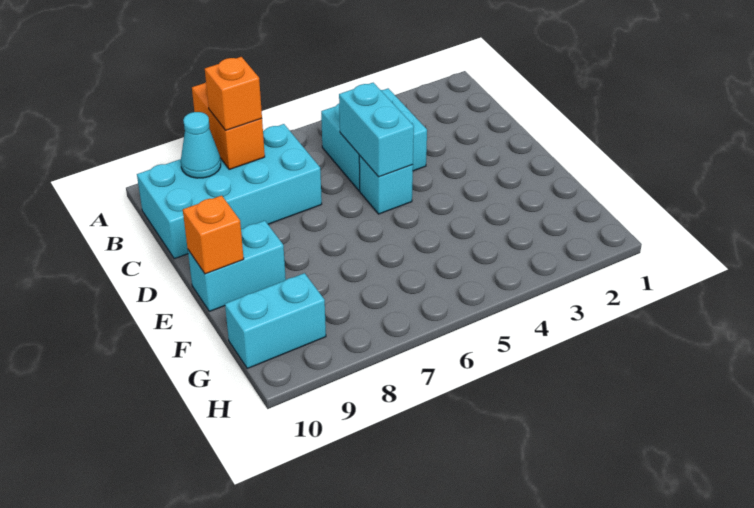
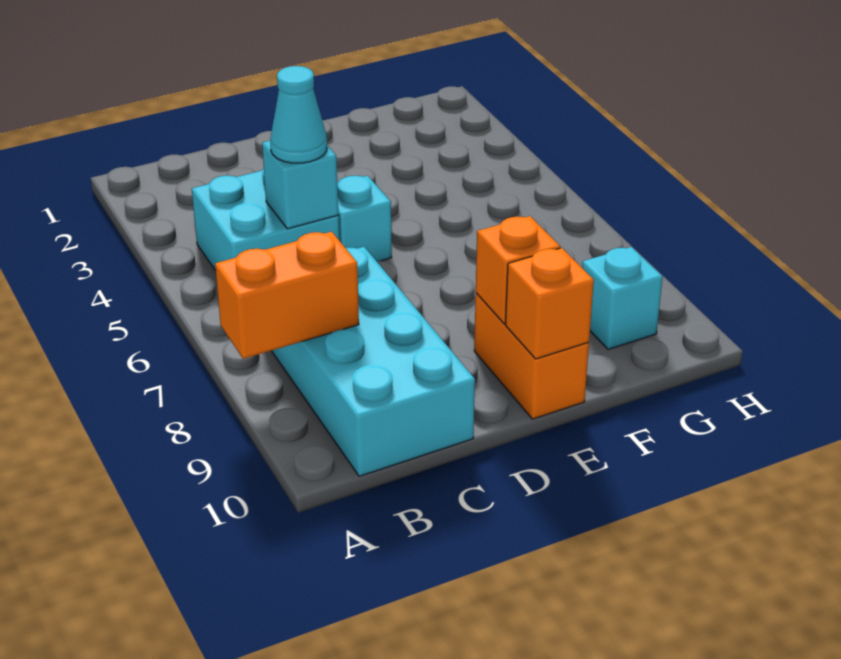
orange brick B8 level 3 -> orange brick E9 level 2
cyan cone B9 level 2 -> cyan cone C5 level 3
cyan brick C5:D5 level 2 -> cyan brick C5 level 2
cyan brick E9:E10 level 1 -> orange brick E9:E10 level 1
cyan brick G9:G10 level 1 -> cyan brick G9 level 1

